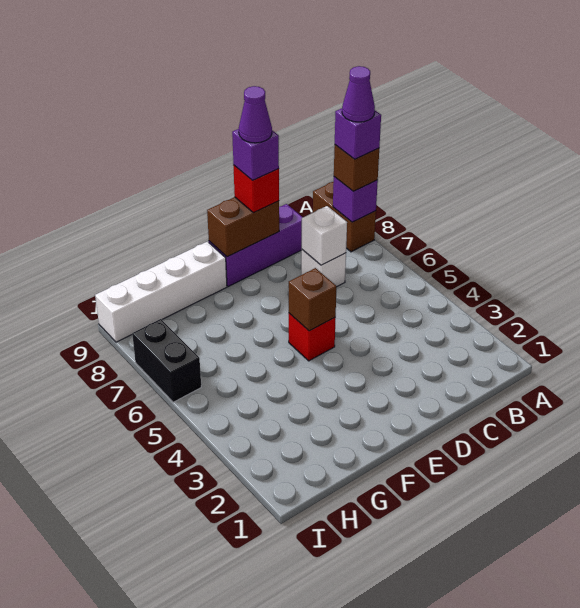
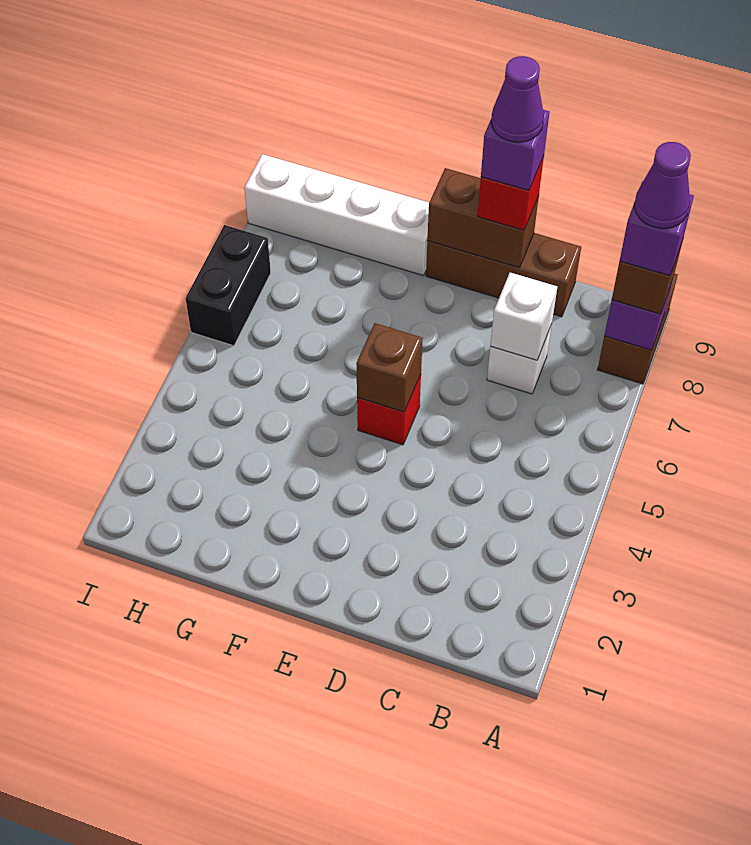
purple brick C9:E9 level 1 -> brown brick C9:E9 level 1

